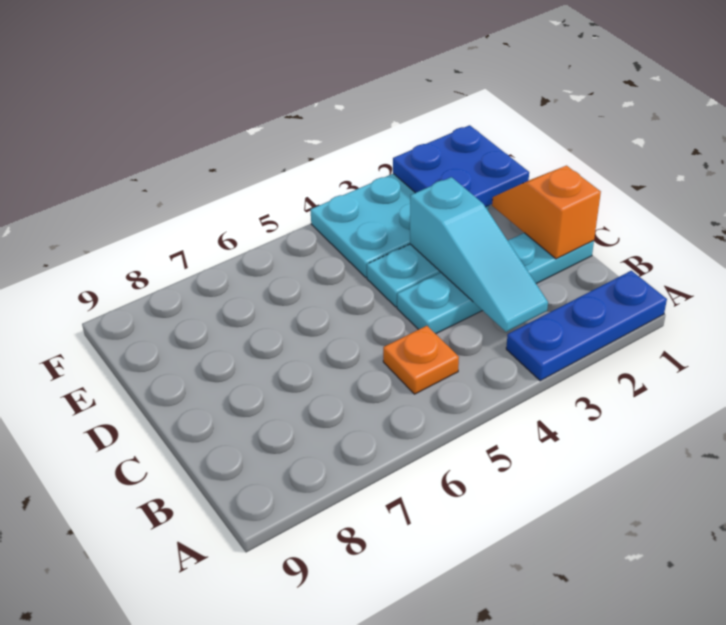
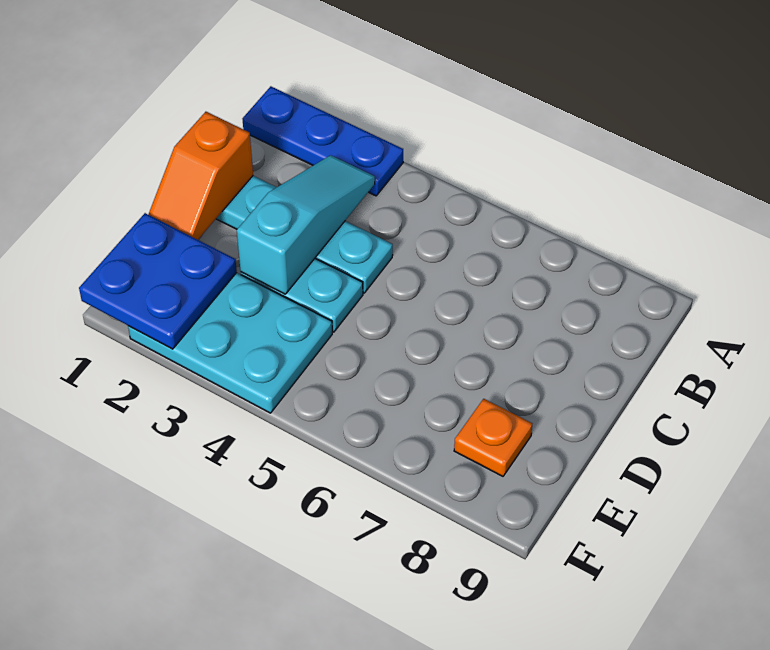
orange plate B5 level 1 -> orange plate E8 level 1

